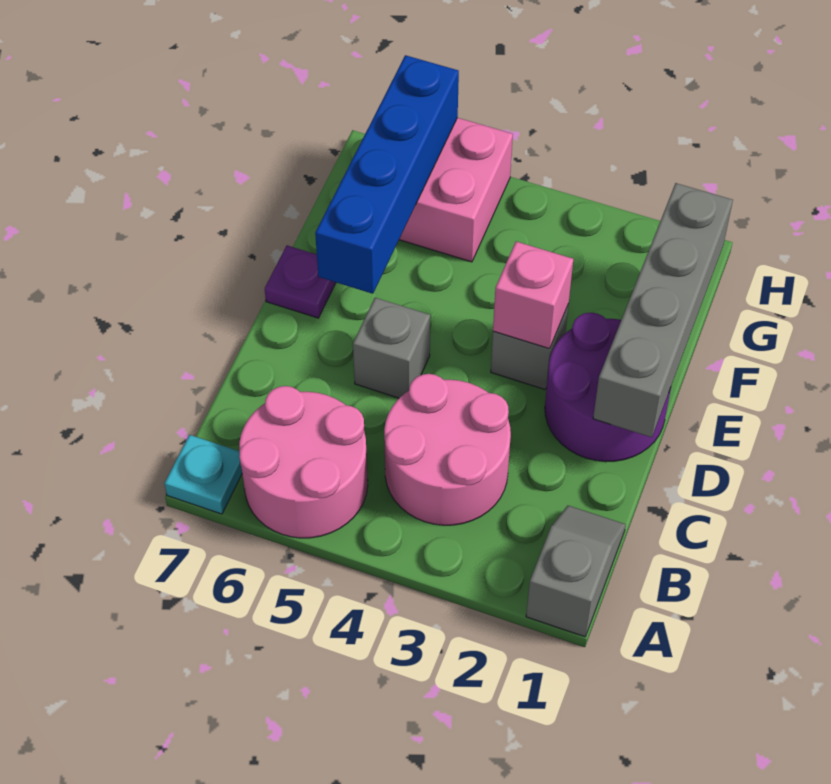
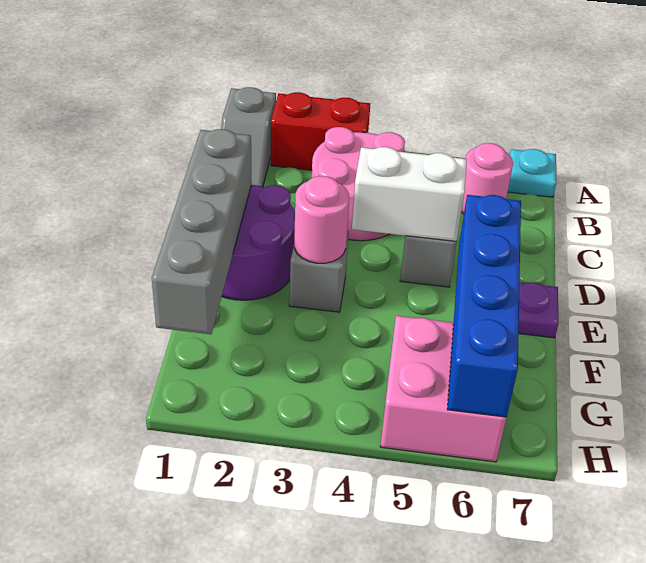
none -> red brick A2:A3 level 1
pink round brick A5:B6 level 1 -> pink round brick B6 level 1
none -> white brick D4:D5 level 2
pink brick E3 level 2 -> pink round brick E3 level 2

